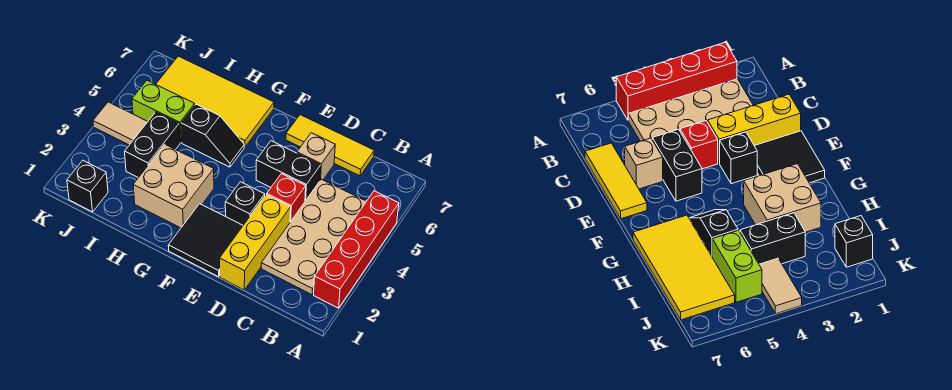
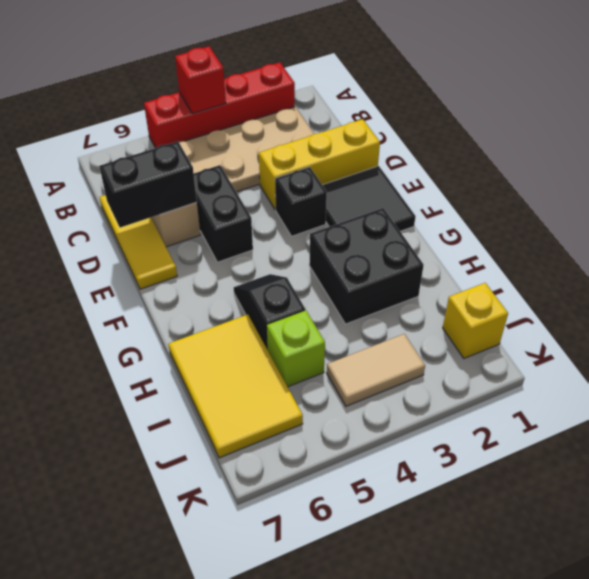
red brick D4 level 1 -> red brick A4 level 2
tan brick G2:H3 level 1 -> black brick G2:H3 level 1
yellow tile G6:J7 level 1 -> yellow tile H6:J7 level 1
black brick I3:I4 level 1 -> black brick D6:D7 level 2
lime brick I5:J5 level 1 -> lime brick I5 level 1
black brick J1 level 1 -> yellow brick J1 level 1
tan tile J4:K4 level 1 -> tan tile J3:J4 level 1

